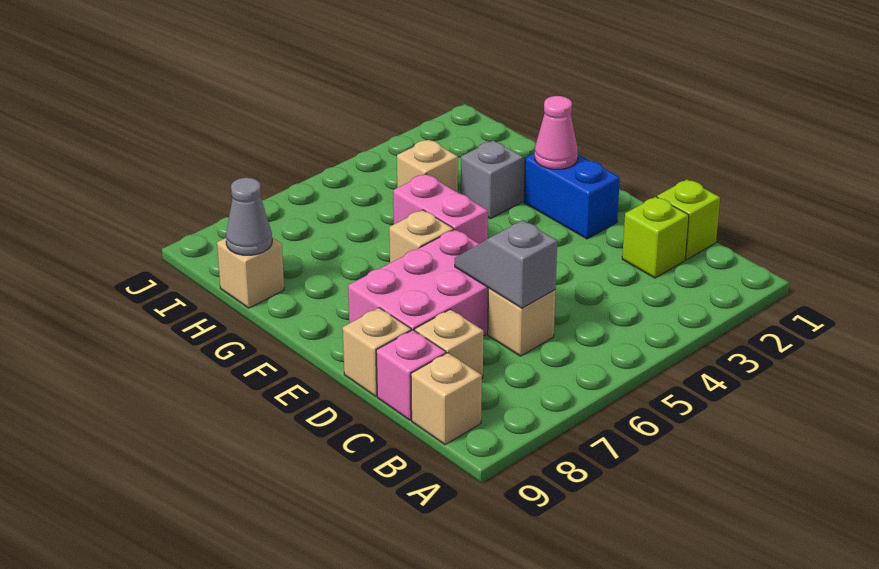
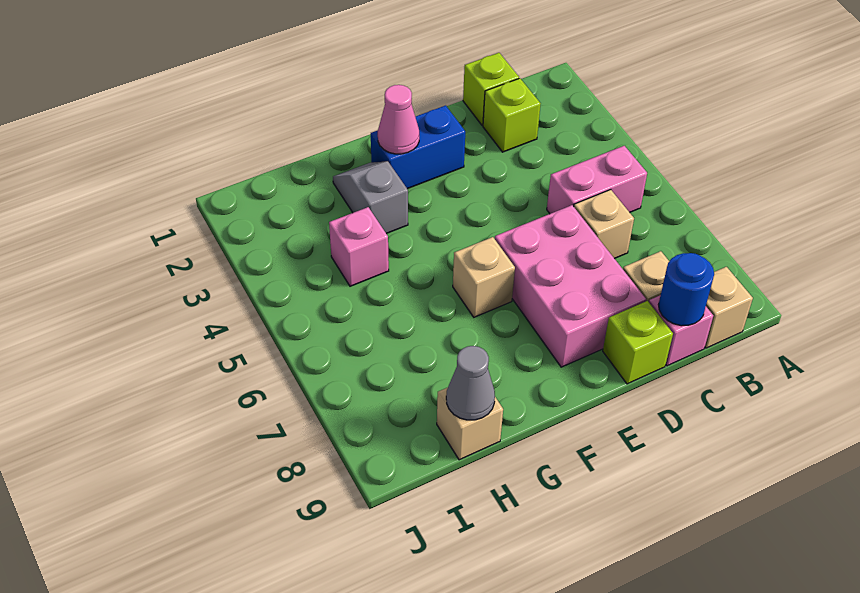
grey slope C6:D6 level 2 top C -> none
none -> blue round brick C9 level 2
tan brick D9 level 1 -> lime brick D9 level 1
pink brick F5:G5 level 1 -> pink brick B5:C5 level 1
tan brick H4 level 1 -> pink brick H4 level 1

